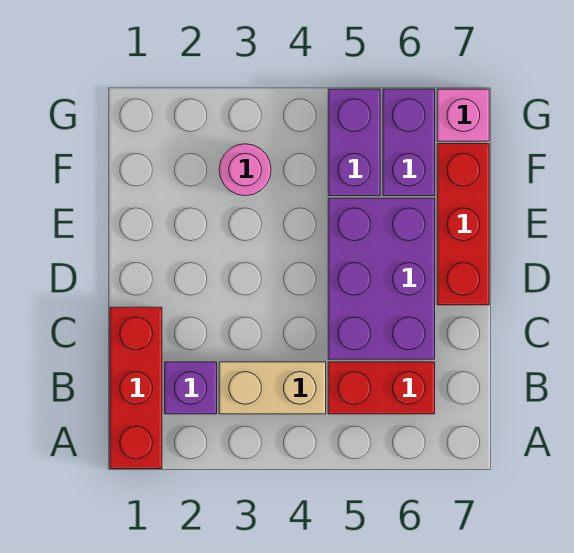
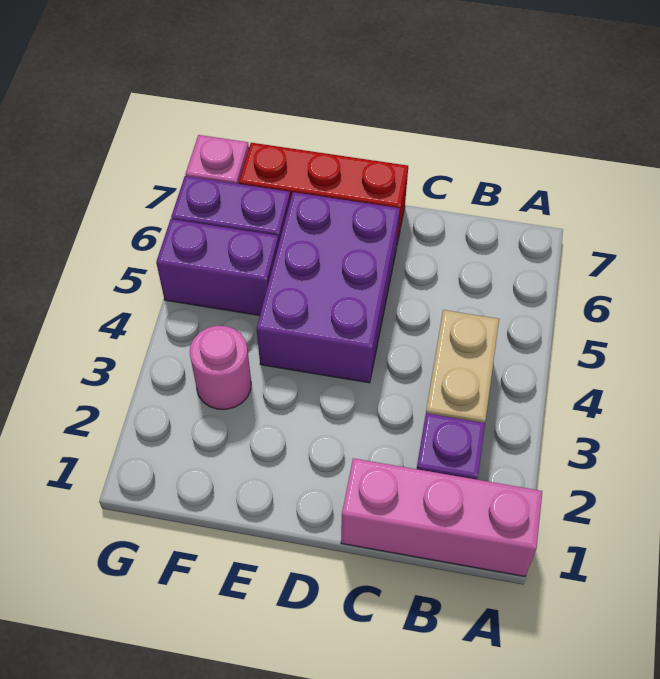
red brick A1:C1 level 1 -> pink brick A1:C1 level 1
red brick B5:B6 level 1 -> none
purple brick C5:E6 level 1 -> purple brick D4:E6 level 1

